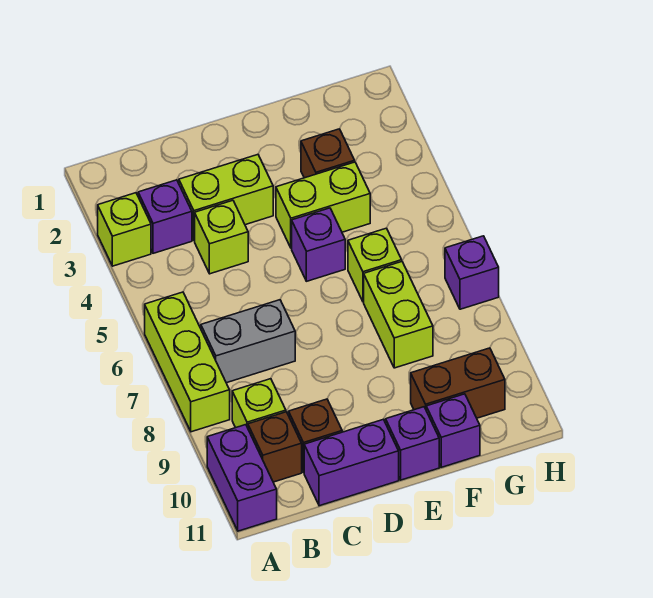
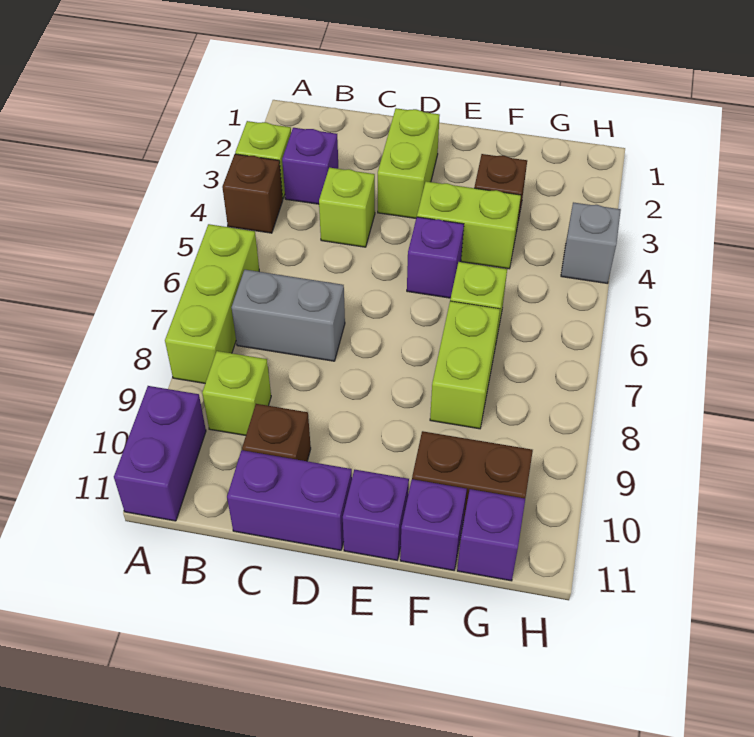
brown brick B10 level 1 -> brown brick A4 level 1
lime brick C3:D3 level 1 -> lime brick D2:D3 level 1
none -> grey brick H4 level 1
purple brick H7 level 1 -> purple brick G11 level 1

